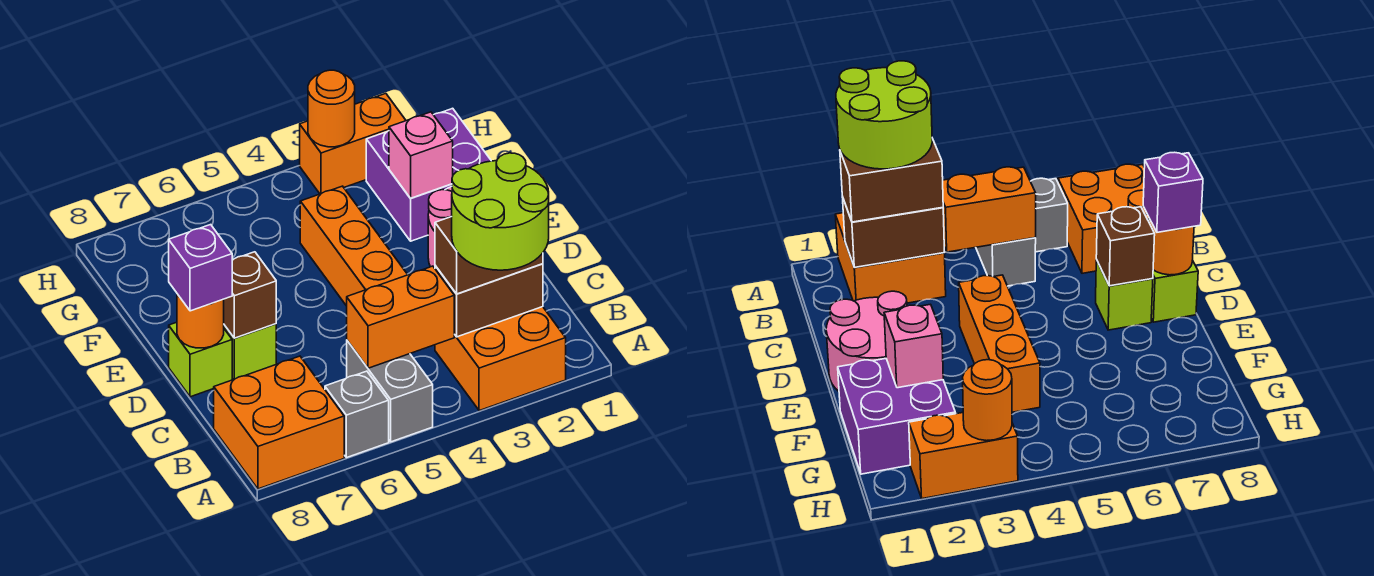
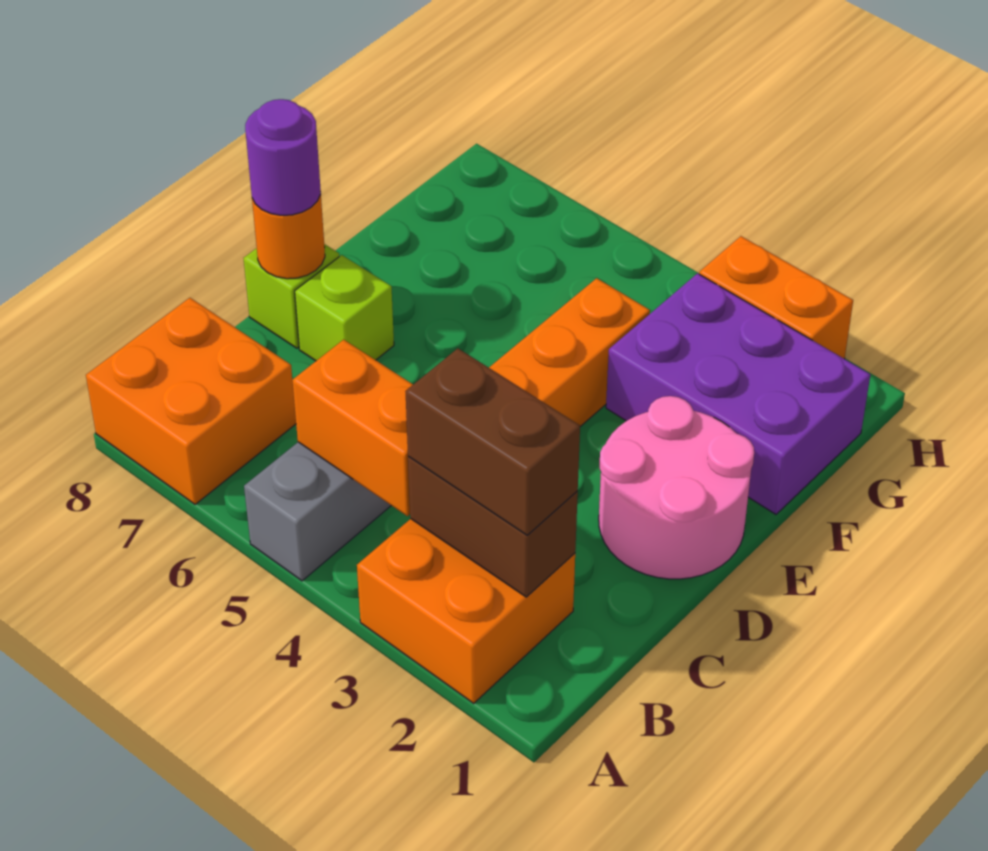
lime round brick A2:B3 level 4 -> none
grey brick A6 level 1 -> none
brown brick D7 level 2 -> none
purple brick D8 level 3 -> purple round brick D8 level 3
purple brick F1:G2 level 1 -> purple brick F1:G3 level 1
pink brick F2 level 2 -> none
orange round brick H3 level 2 -> none

